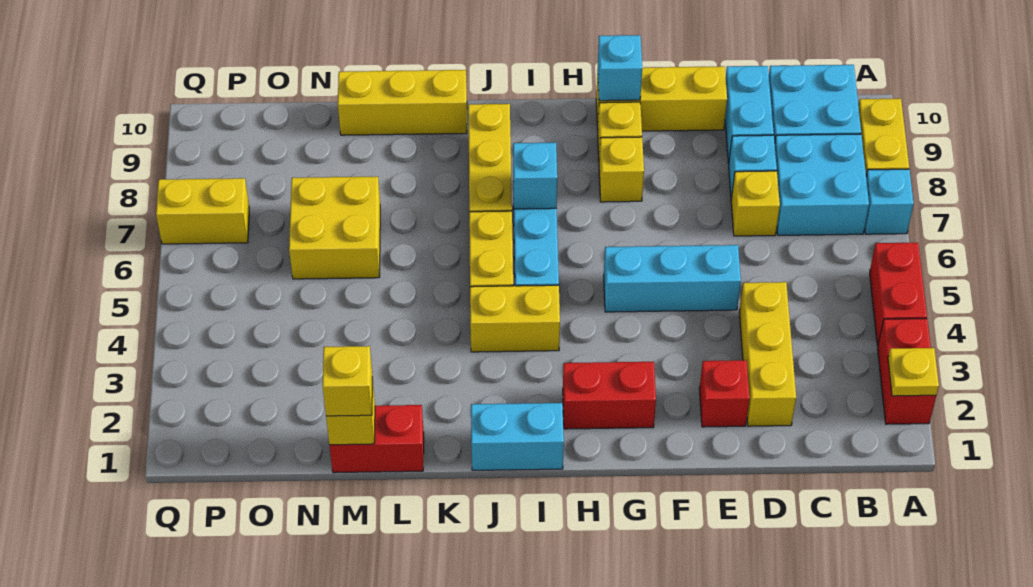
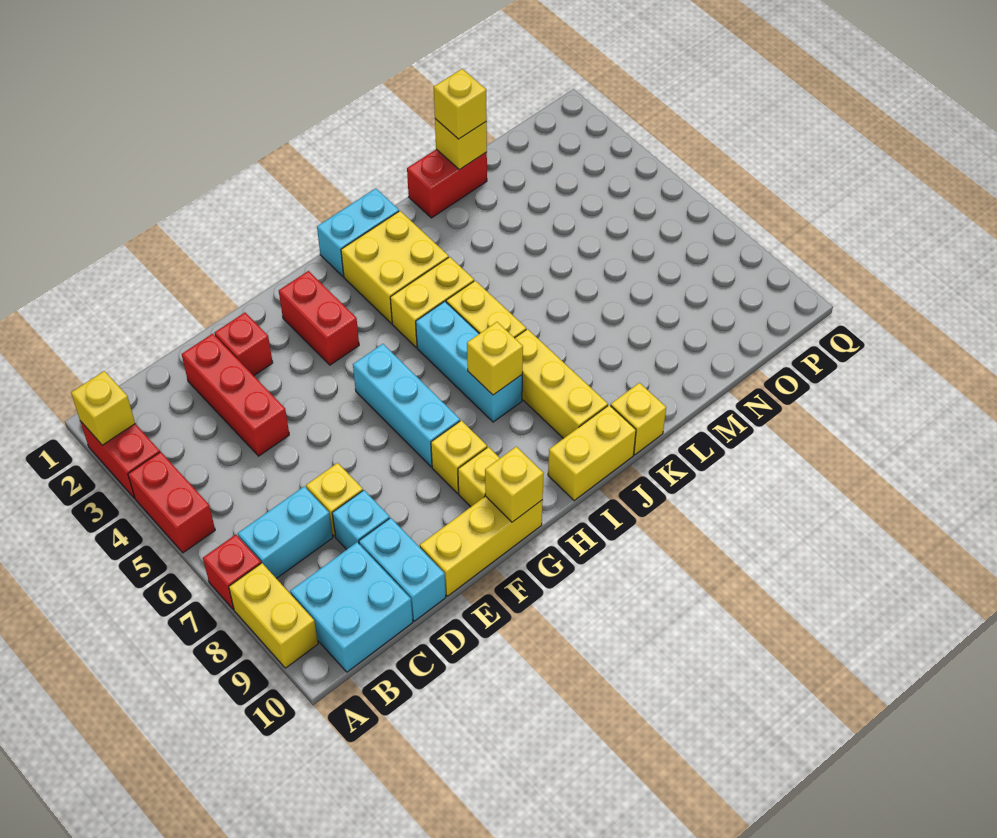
yellow plate A2 level 2 -> yellow brick A2 level 2
cyan brick A7 level 1 -> red brick A7 level 1
cyan brick B7:C8 level 1 -> cyan brick B7:C7 level 1
yellow brick D2:D4 level 1 -> red brick D2:D4 level 1
cyan brick E5:G5 level 1 -> cyan brick G5:G7 level 1
red brick G2:H2 level 1 -> red brick G2:G3 level 1
cyan brick G10 level 2 -> yellow brick G10 level 2
cyan brick I7 level 2 -> yellow brick I7 level 2
yellow brick K10:M10 level 1 -> yellow brick K10 level 1
yellow brick M6:N7 level 1 -> yellow brick I2:J3 level 1
yellow brick P7:Q7 level 1 -> yellow brick I10:J10 level 1

